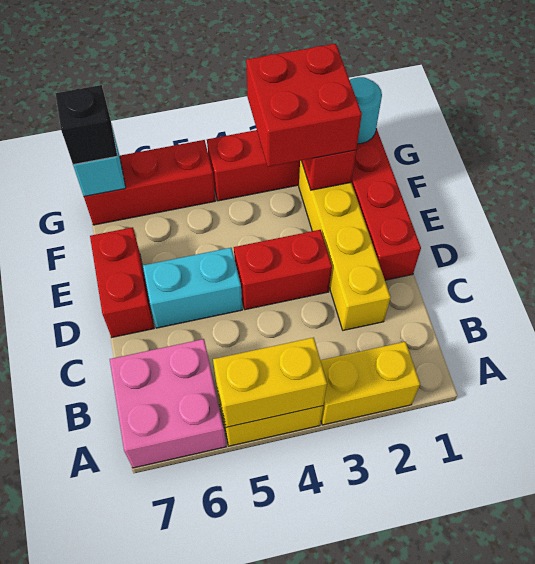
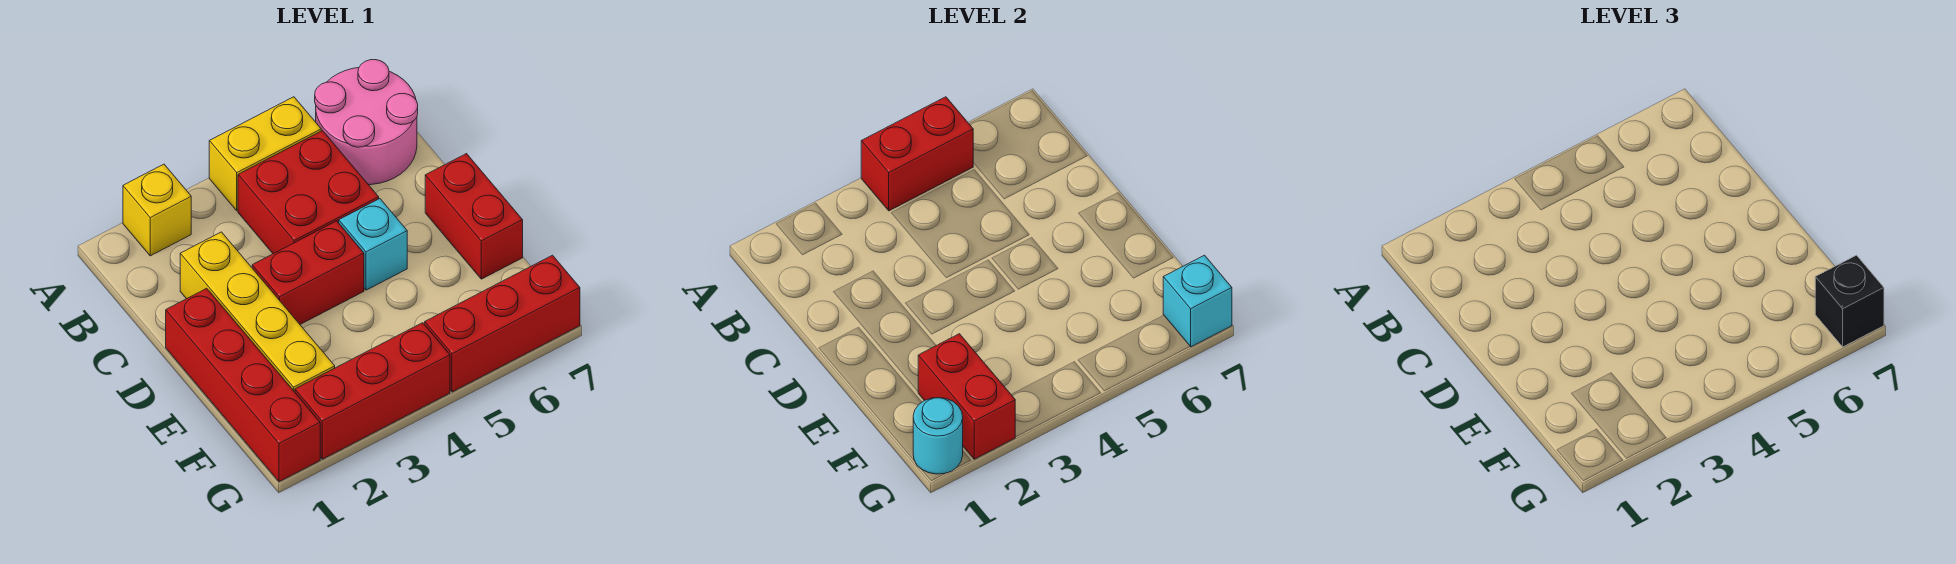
yellow brick A2:A3 level 1 -> yellow brick A2 level 1
yellow brick A4:A5 level 2 -> red brick A4:A5 level 2
pink brick A6:B7 level 1 -> pink round brick A6:B7 level 1
cyan brick D5:D6 level 1 -> cyan brick D5 level 1
red brick F2:G3 level 3 -> red brick B4:C5 level 1

